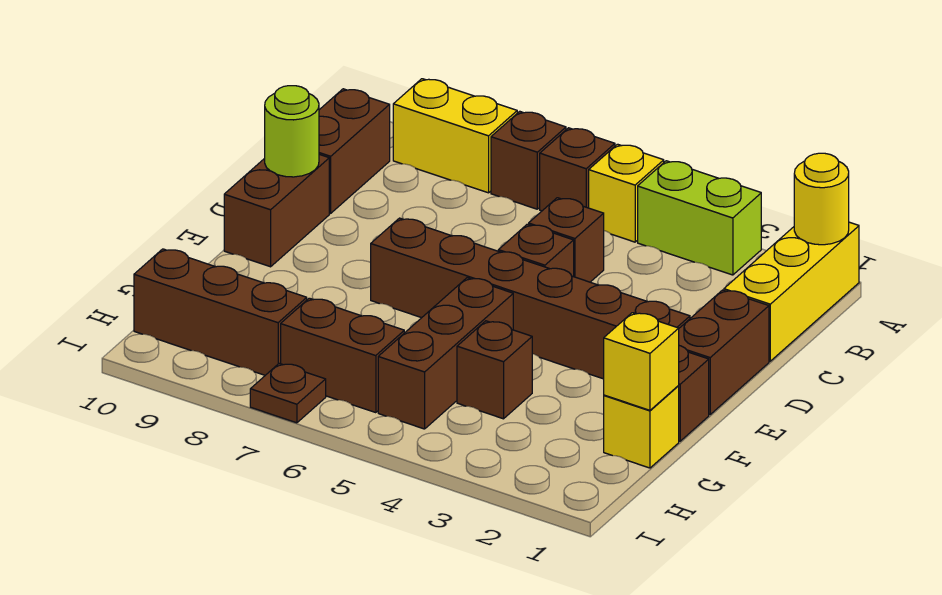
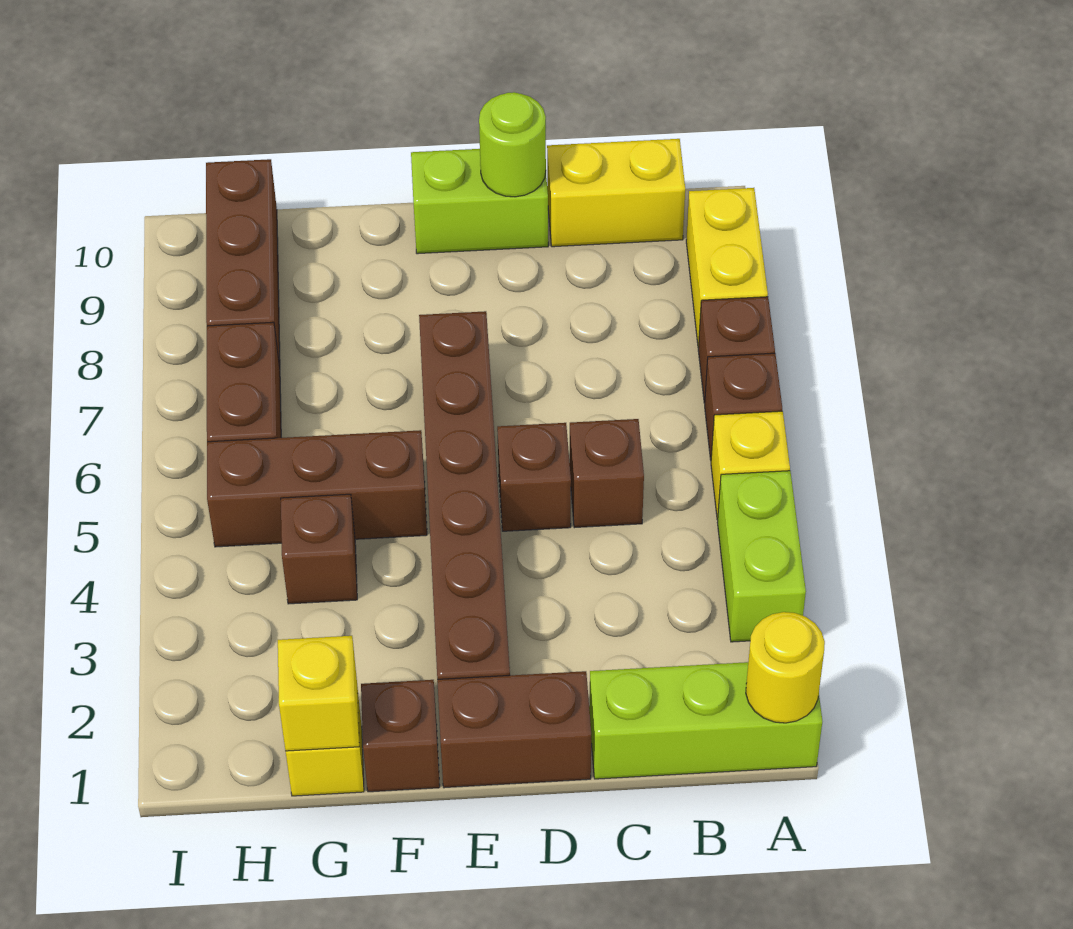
yellow brick A1:C1 level 1 -> lime brick A1:C1 level 1
brown brick B10:C10 level 1 -> yellow brick B10:C10 level 1
brown brick D10:E10 level 1 -> lime brick D10:E10 level 1
brown plate I7 level 1 -> none

